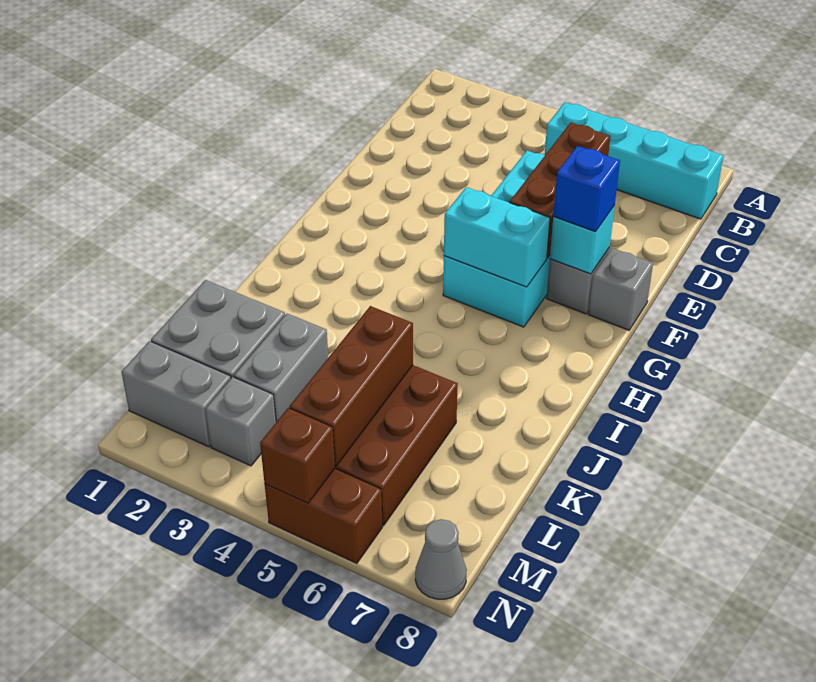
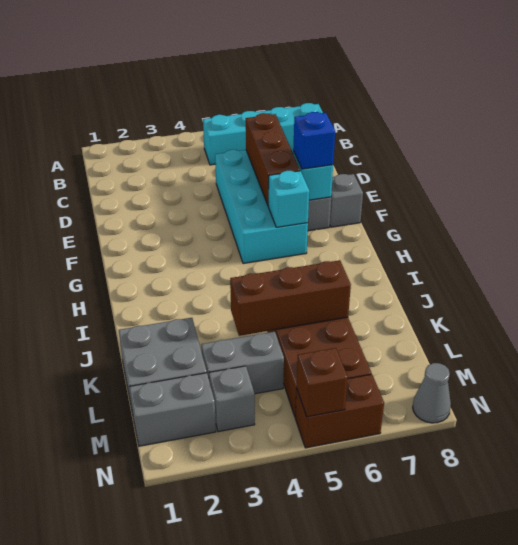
cyan brick G5:G6 level 2 -> cyan brick G6 level 2
grey brick K3:L3 level 1 -> grey brick L3:L4 level 1
brown brick K5:M5 level 2 -> brown brick K4:K6 level 2

